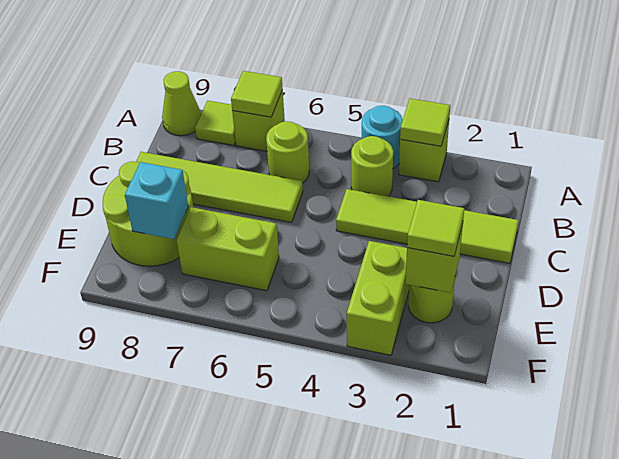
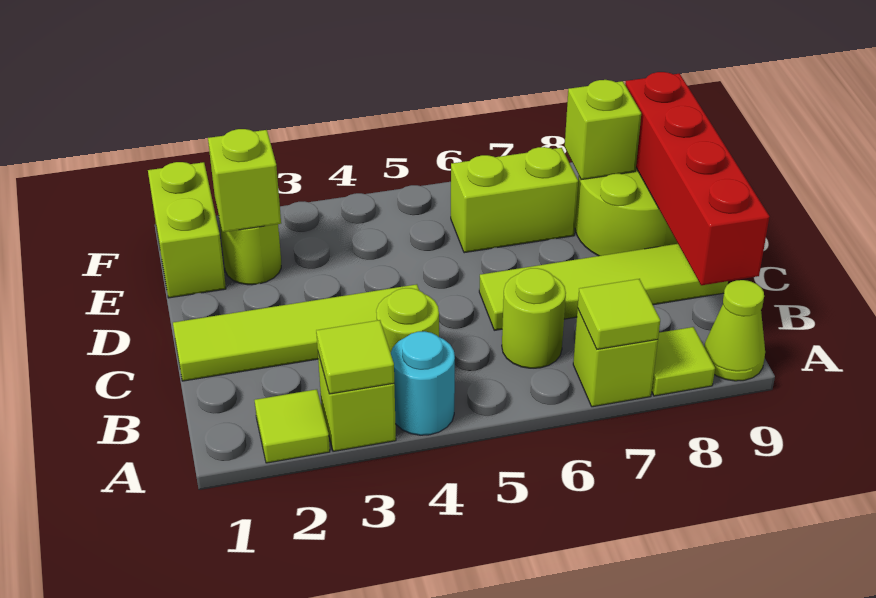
none -> red brick B9:E9 level 2
lime tile E2 level 3 -> lime tile A2 level 1
lime brick E3:F3 level 1 -> lime brick E1:F1 level 1
cyan brick E8 level 2 -> lime brick E8 level 2

